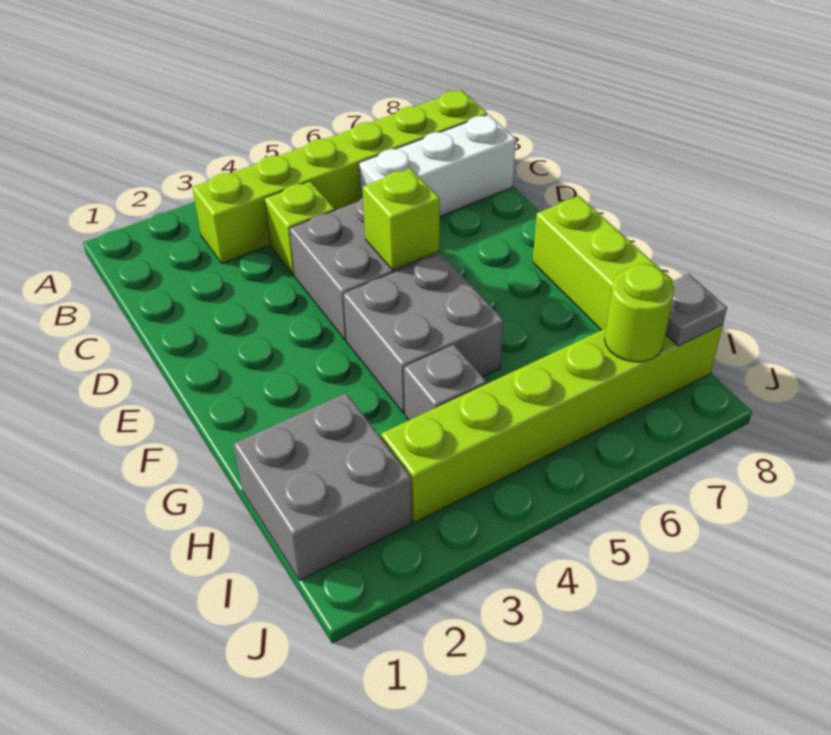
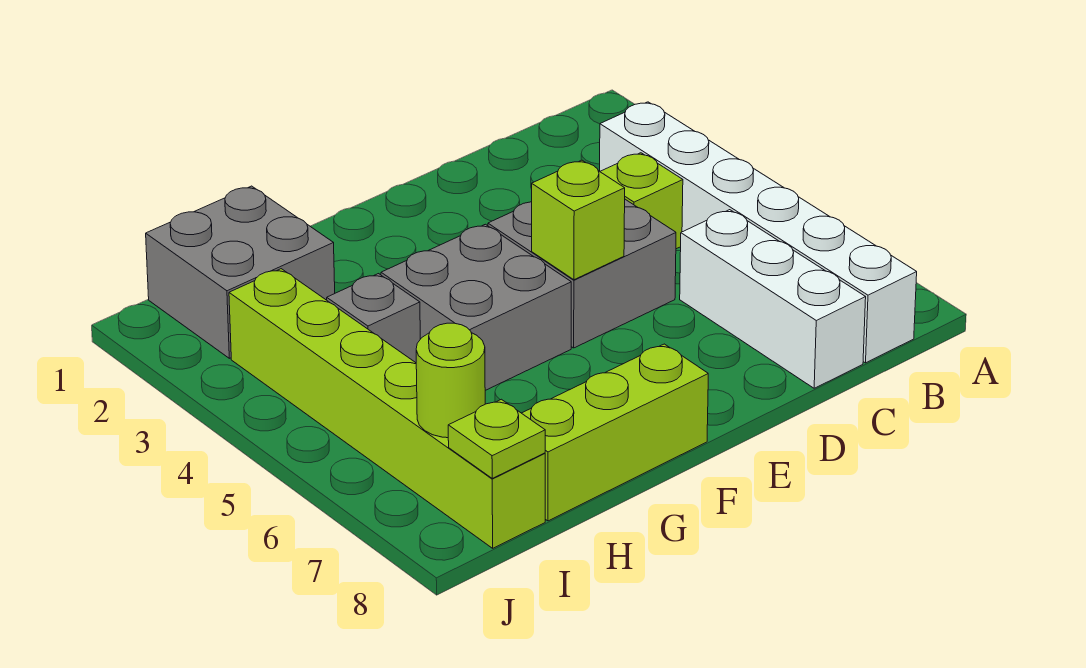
lime brick B3:B8 level 1 -> white brick B3:B8 level 1
grey plate I8 level 2 -> lime plate I8 level 2

